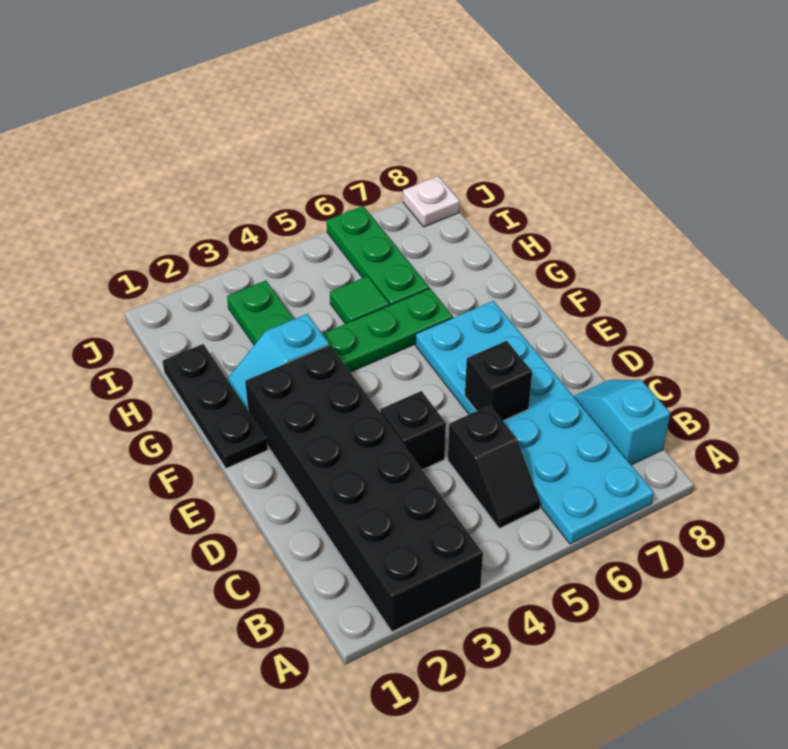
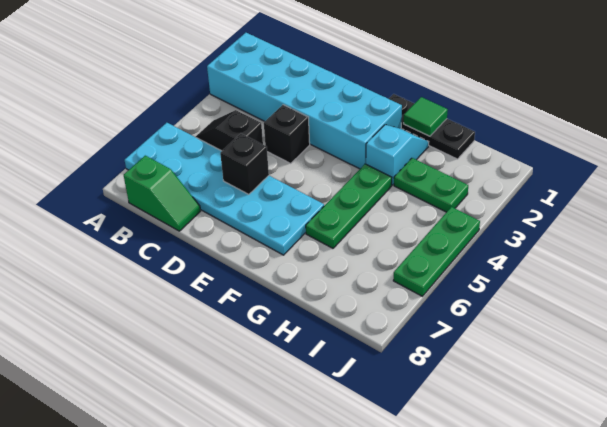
black brick A2:F3 level 1 -> cyan brick A2:F3 level 1
cyan slope B8:C8 level 1 top B -> green slope B8:C8 level 1 top B
green tile H5 level 1 -> green tile G1 level 2
green plate H6:J6 level 1 -> green plate J4:J6 level 1
white plate J8 level 1 -> none

